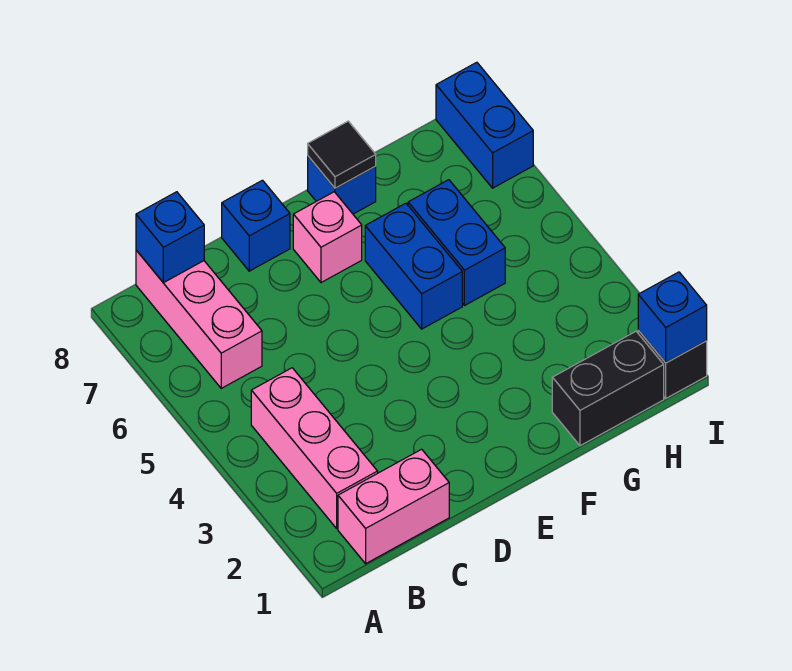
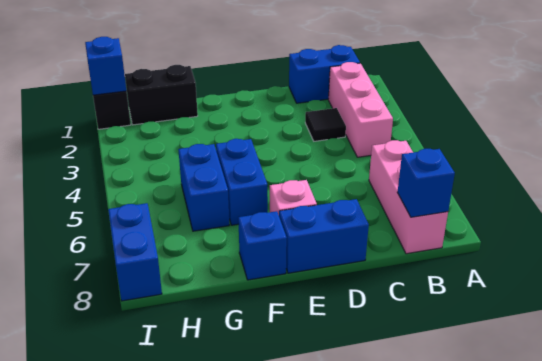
pink brick B1:C1 level 1 -> blue brick B1:C1 level 1
blue brick D8 level 1 -> blue brick D8:E8 level 1
black tile F8 level 2 -> black tile C3 level 1

